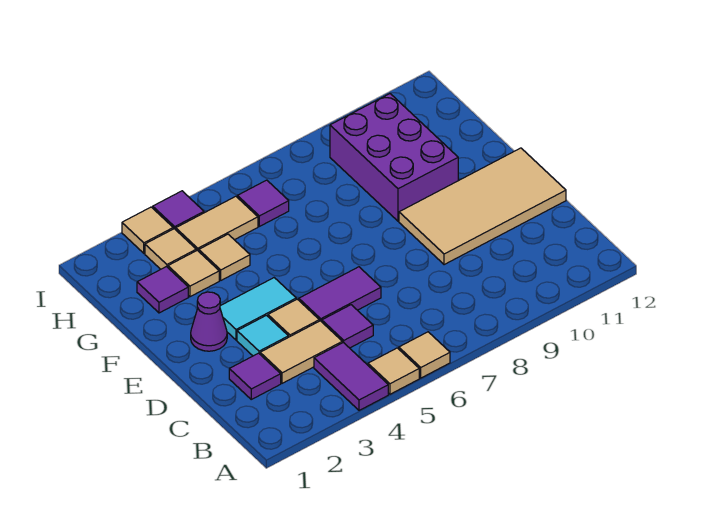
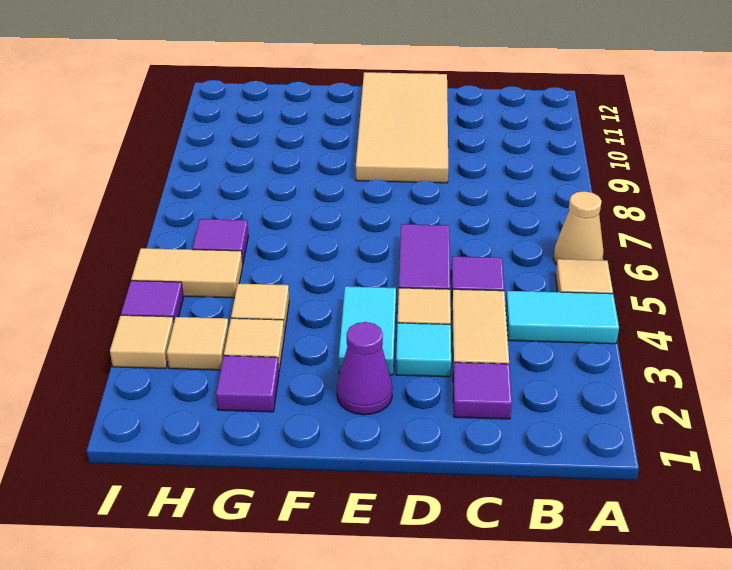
purple tile A4:B4 level 1 -> cyan tile A4:B4 level 1
tan tile A6 level 1 -> tan cone A6 level 1
purple brick F9:H10 level 1 -> none
tan tile H4:H5 level 1 -> tan tile H5:I5 level 1

